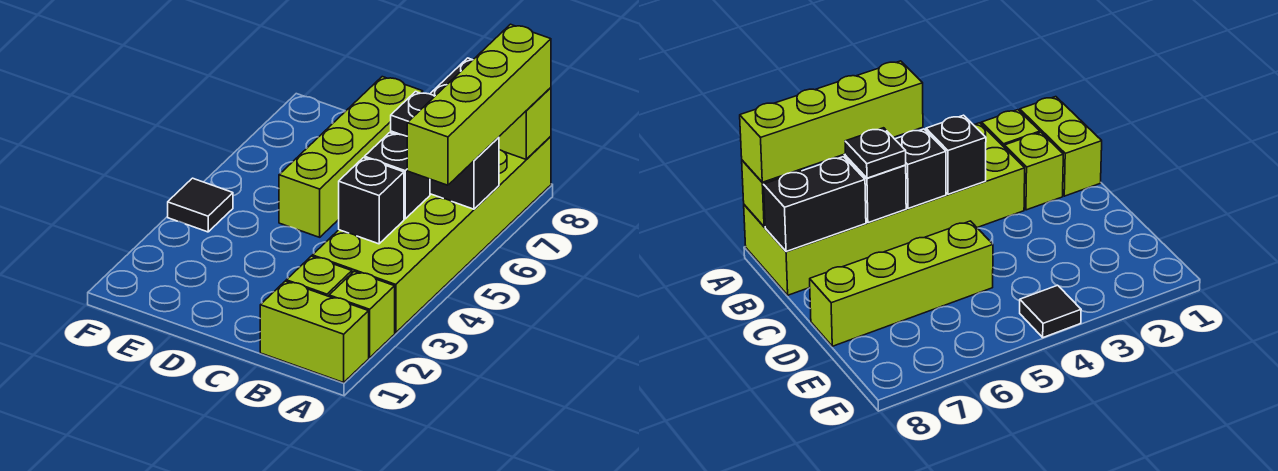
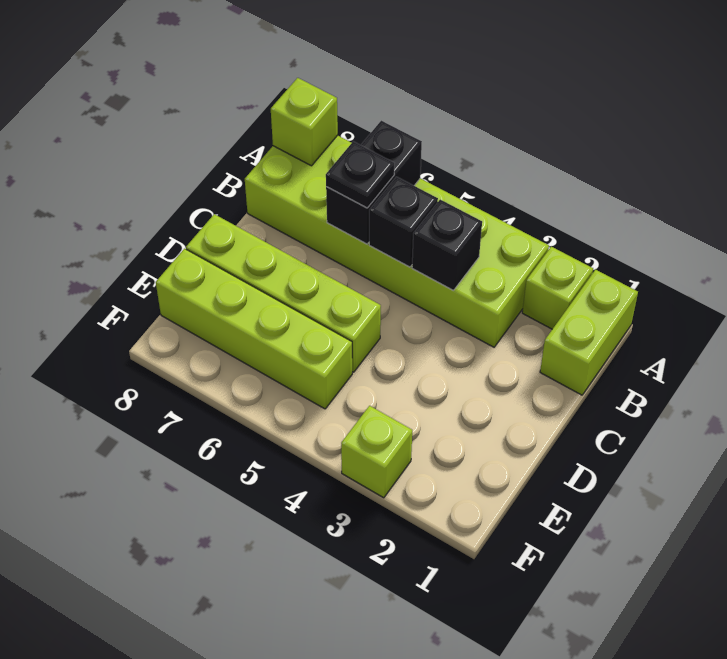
lime brick A5:A8 level 3 -> lime brick E5:E8 level 1
lime brick B2 level 1 -> lime brick F3 level 1
black brick B7:B8 level 2 -> none
black tile F4 level 1 -> none

